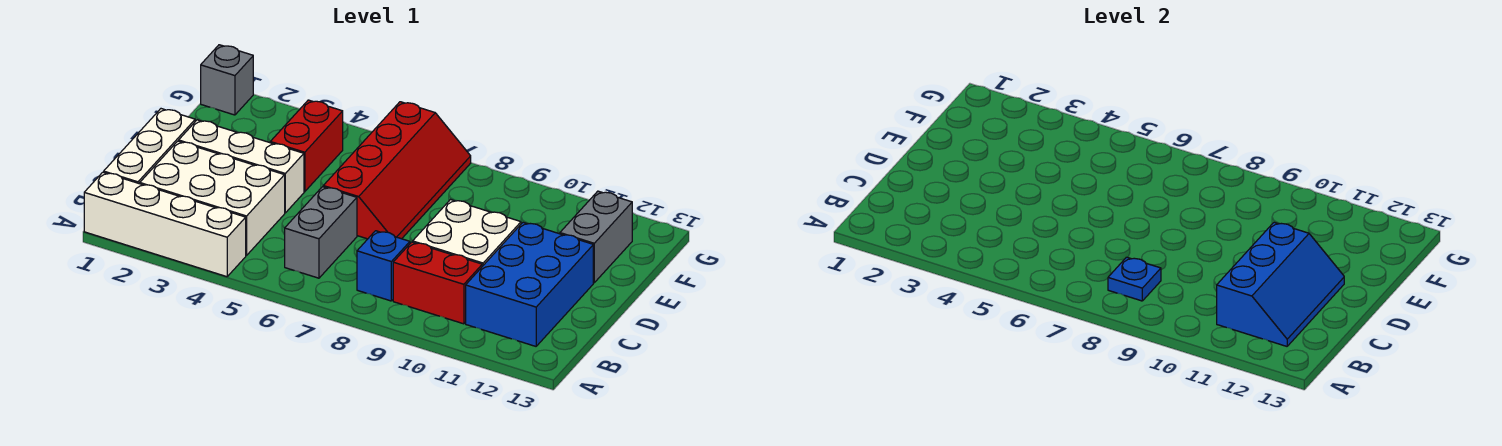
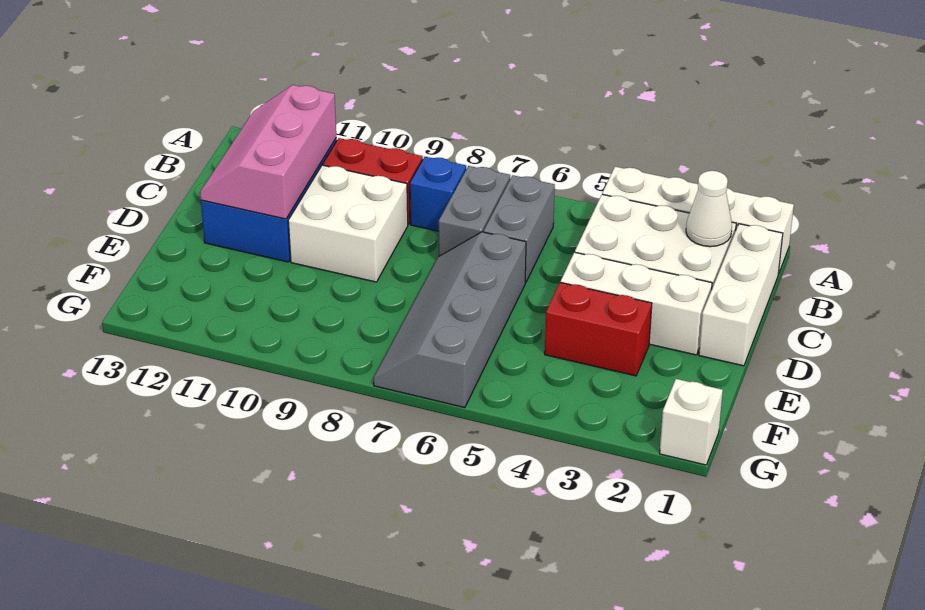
none -> white cone B2 level 2
blue plate B8 level 2 -> none
blue slope B11:D12 level 2 top 11 -> pink slope B11:D12 level 2 top 11
red slope D6:G7 level 1 top 6 -> grey slope D6:G7 level 1 top 6
red brick E4:F4 level 1 -> red brick E3:E4 level 1
grey brick E12:F12 level 1 -> grey brick B7:C7 level 1
grey brick G1 level 1 -> white brick G1 level 1

